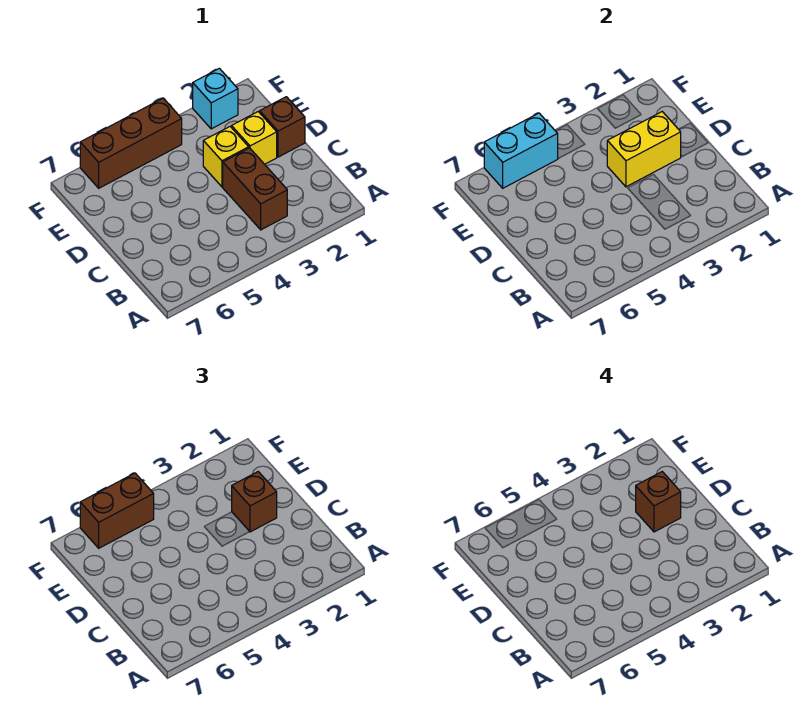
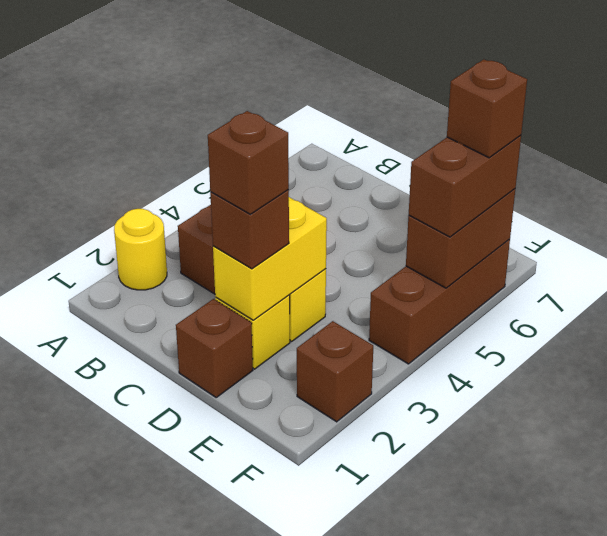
none -> yellow round brick A2 level 1
cyan brick F2 level 1 -> brown brick F2 level 1
cyan brick F5:F6 level 2 -> brown brick F5:F6 level 2
none -> brown brick F6 level 4

